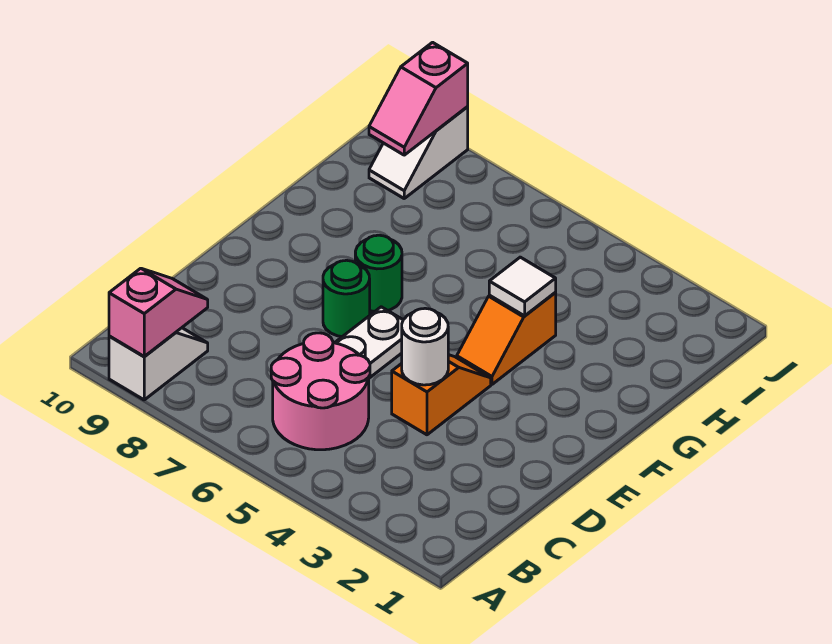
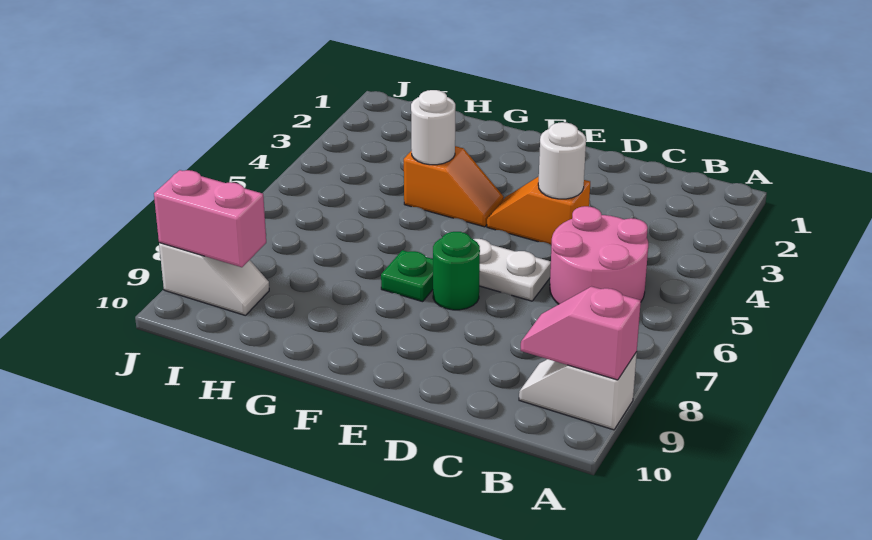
green round brick F7 level 1 -> green plate F7 level 1
white tile G4 level 2 -> white round brick G4 level 2
pink slope I9:J9 level 2 top J -> pink brick I9:J9 level 2

